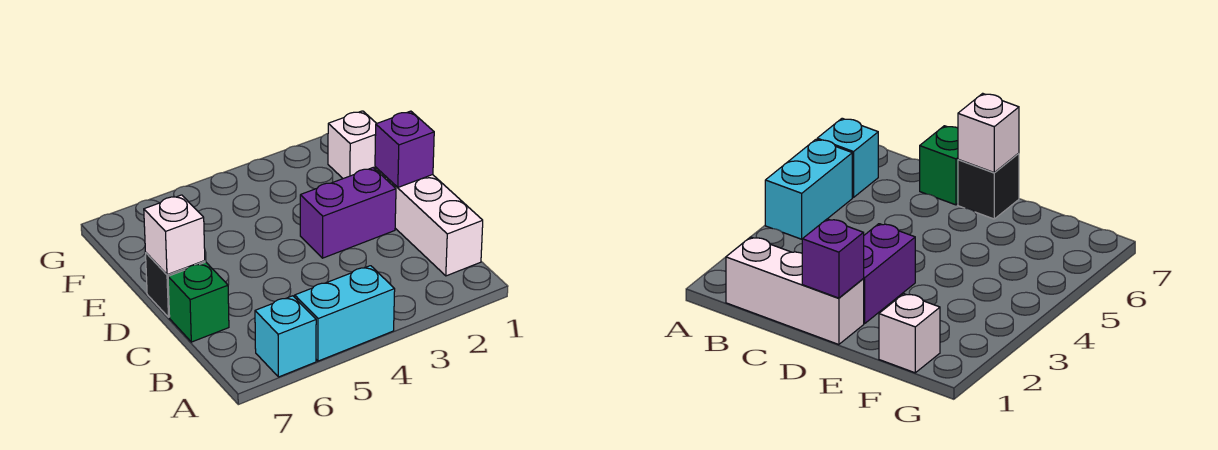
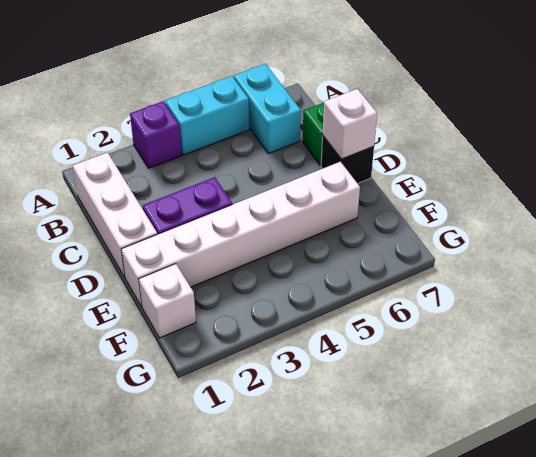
cyan brick A6 level 1 -> cyan brick A6:B6 level 1
purple brick D1 level 2 -> purple brick A3 level 1
none -> white brick E1:E6 level 1

